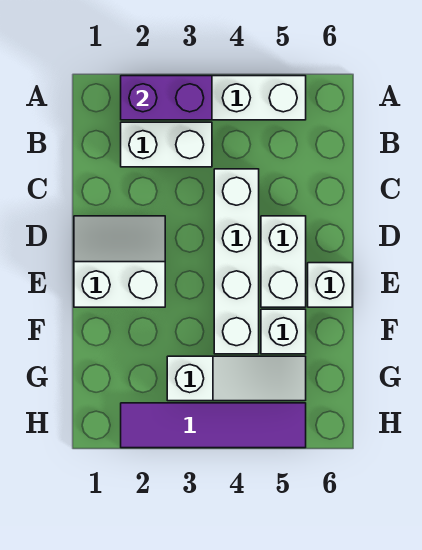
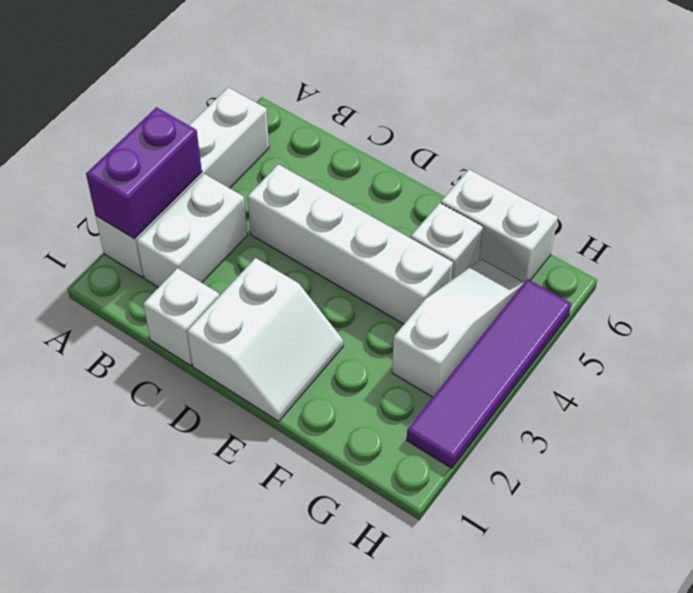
white slope D1:E2 level 1 top E -> white slope D1:E2 level 1 top D
white brick D5:E5 level 1 -> white brick F6:G6 level 1
white brick E6 level 1 -> white brick C1 level 1

